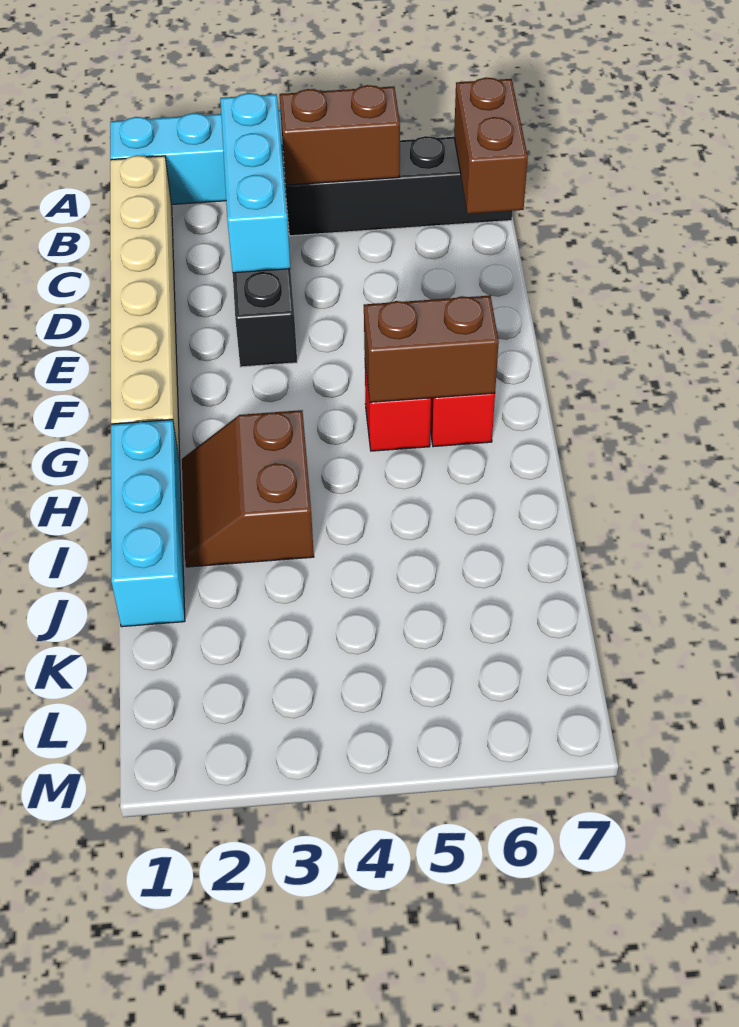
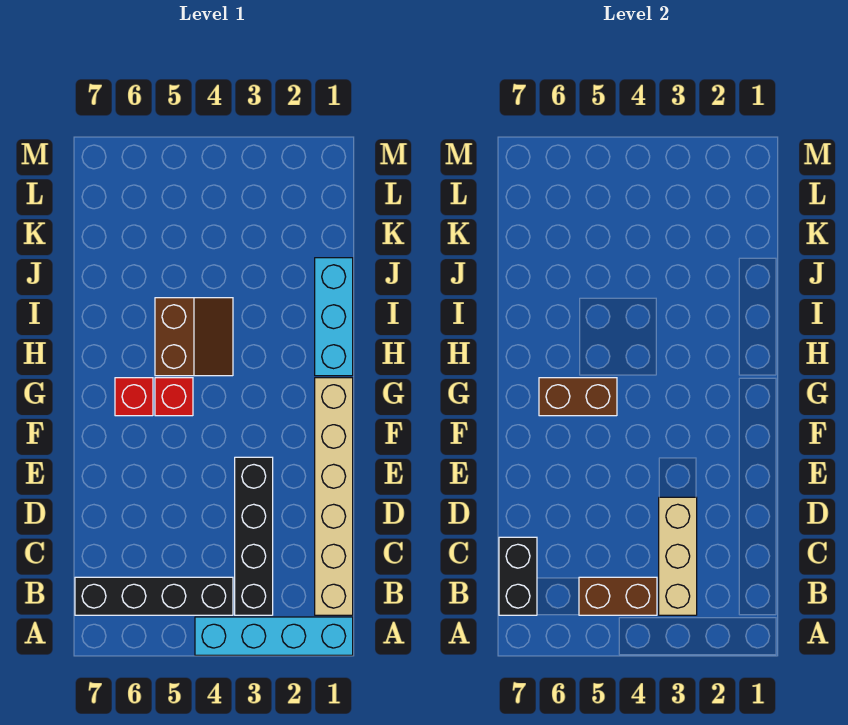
cyan brick B3:D3 level 2 -> tan brick B3:D3 level 2
brown brick B7:C7 level 2 -> black brick B7:C7 level 2
brown slope H2:I3 level 1 top 3 -> brown slope H4:I5 level 1 top 5

